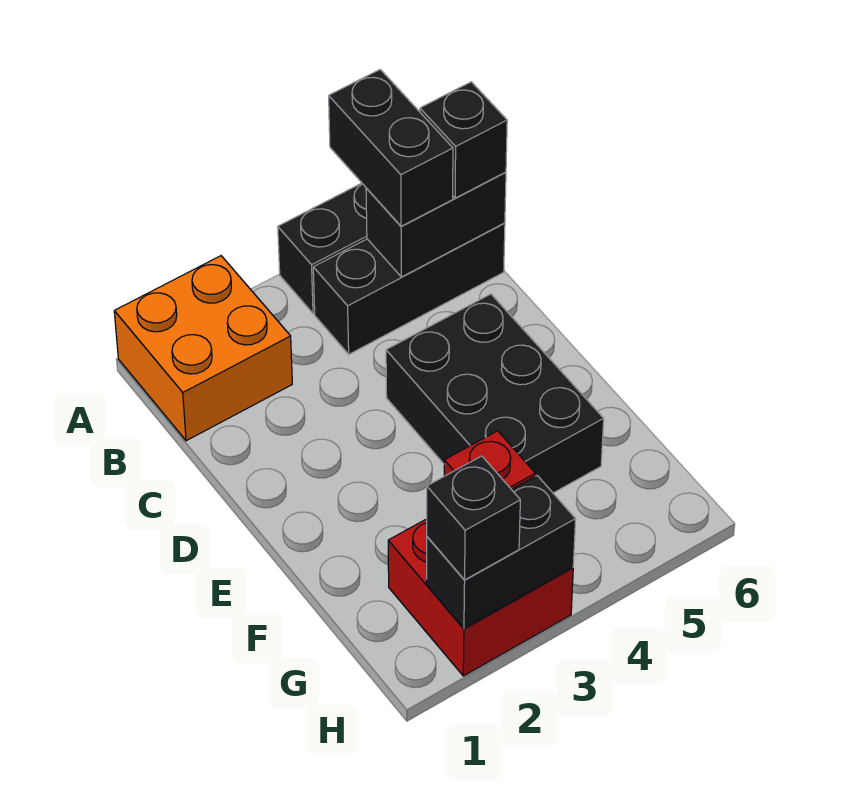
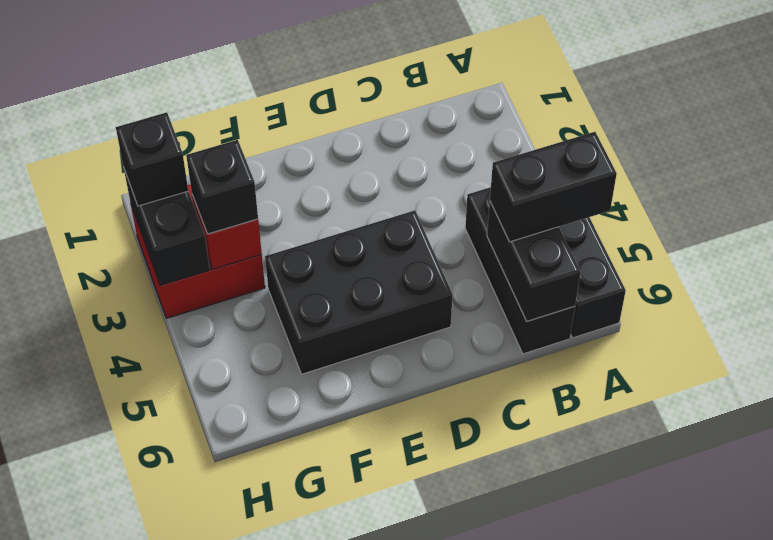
orange brick A1:B2 level 1 -> none
black brick B6 level 3 -> black brick G3 level 3

